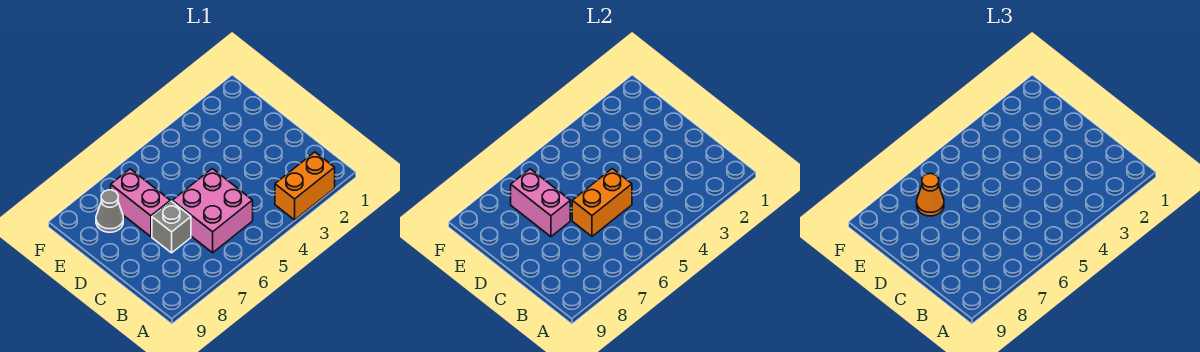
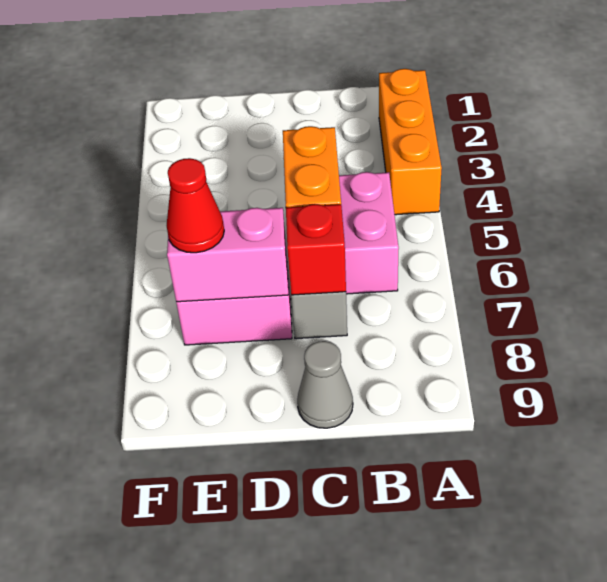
orange brick A2:A3 level 1 -> orange brick A2:A4 level 1
none -> red brick C7 level 2
orange cone E7 level 3 -> red cone E7 level 3
grey cone E8 level 1 -> grey cone C9 level 1

